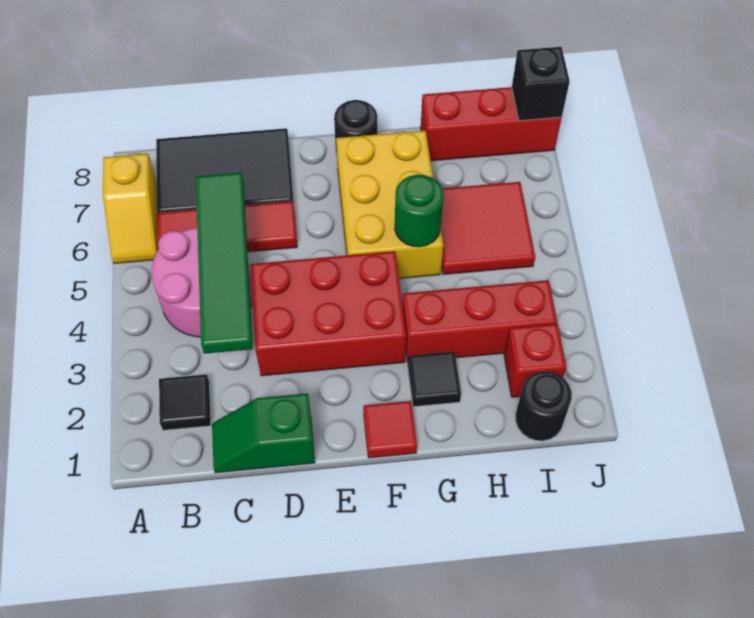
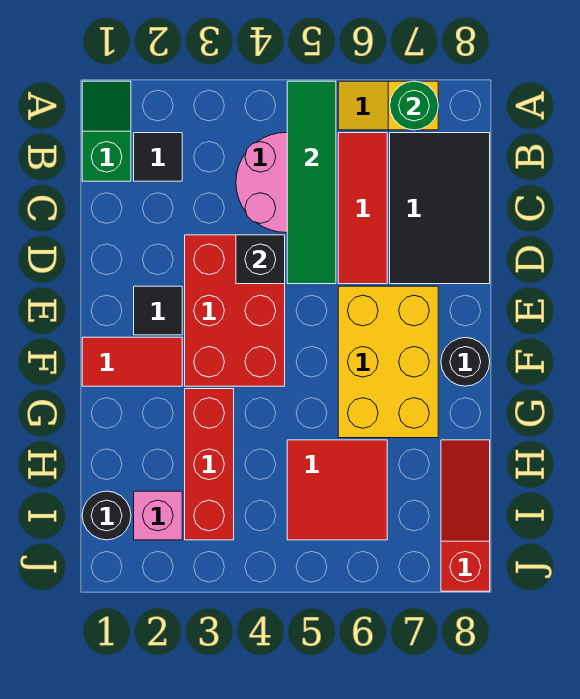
green slope C1:D1 level 1 top D -> green slope A1:B1 level 1 top B
green tile C3:C6 level 2 -> green tile A5:D5 level 2
red tile F1 level 1 -> red tile F1:F2 level 1
yellow brick F5:G7 level 1 -> yellow brick E6:G7 level 1
black tile G2 level 1 -> black tile E2 level 1
green round brick G5 level 2 -> green round brick A7 level 2
red brick H8:J8 level 1 -> red slope H8:J8 level 1 top J
red brick I2 level 1 -> pink brick I2 level 1
black brick J8 level 2 -> black brick D4 level 2

